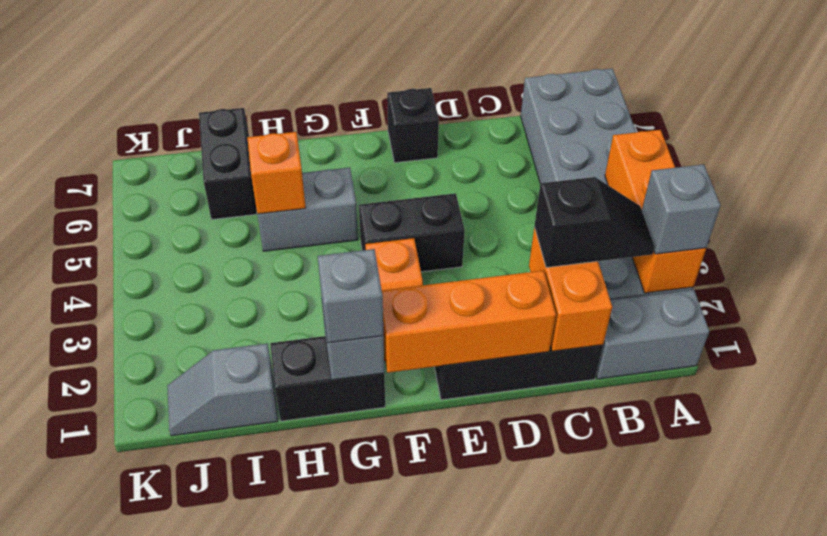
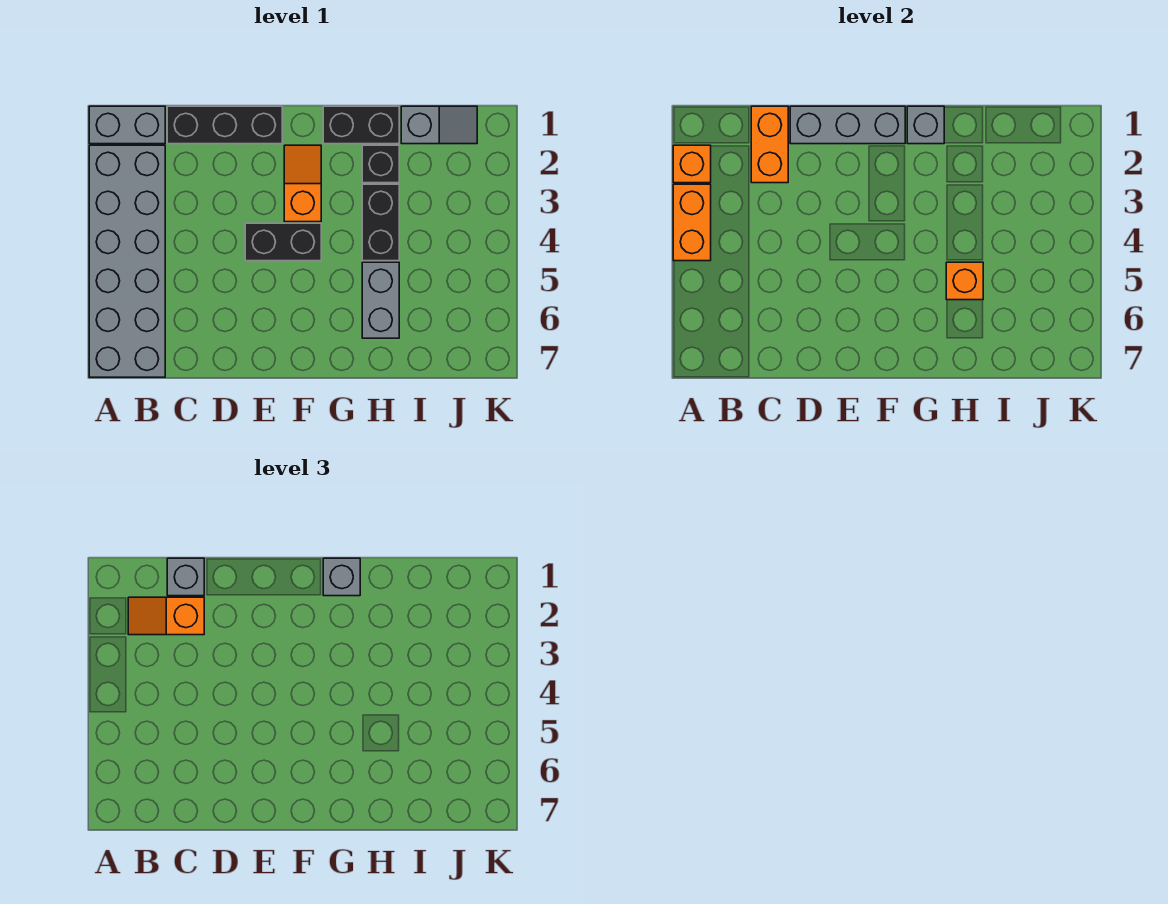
grey brick A2 level 3 -> grey brick C1 level 3
black slope B2:C2 level 3 top C -> orange slope B2:C2 level 3 top C
orange brick D1:F1 level 2 -> grey brick D1:F1 level 2
black brick E7 level 1 -> black brick H2 level 1
grey brick G5:H5 level 1 -> grey brick H5:H6 level 1
black brick I6:I7 level 1 -> black brick H3:H4 level 1

